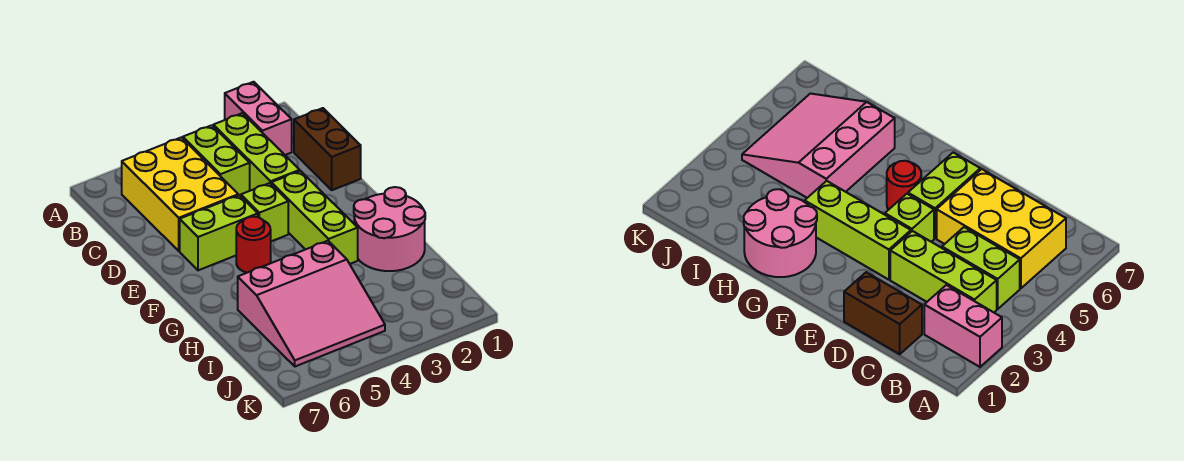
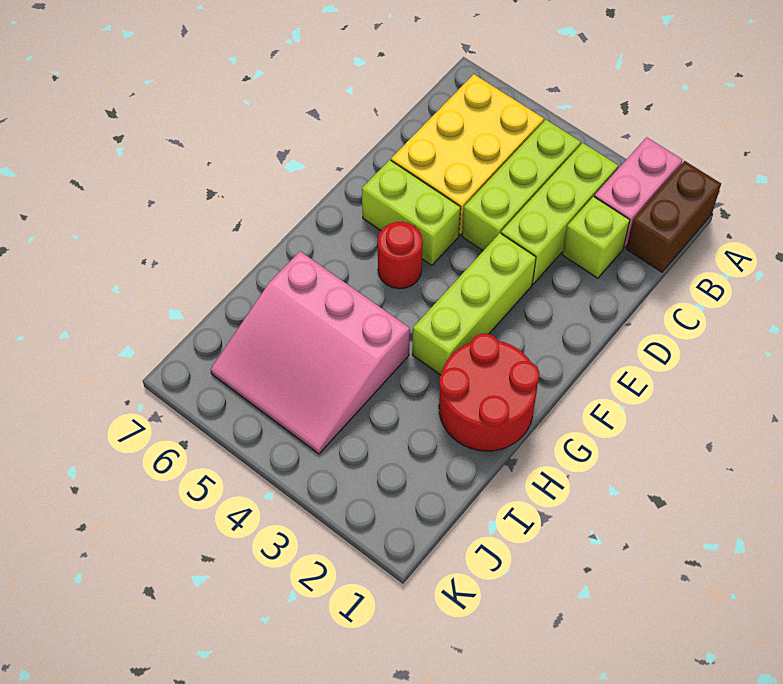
lime brick B4:C4 level 1 -> lime brick B4:D4 level 1
brown brick C1:D1 level 1 -> brown brick A1:B1 level 1
lime brick E4 level 1 -> lime brick C2 level 1
pink round brick G1:H2 level 1 -> red round brick G1:H2 level 1

